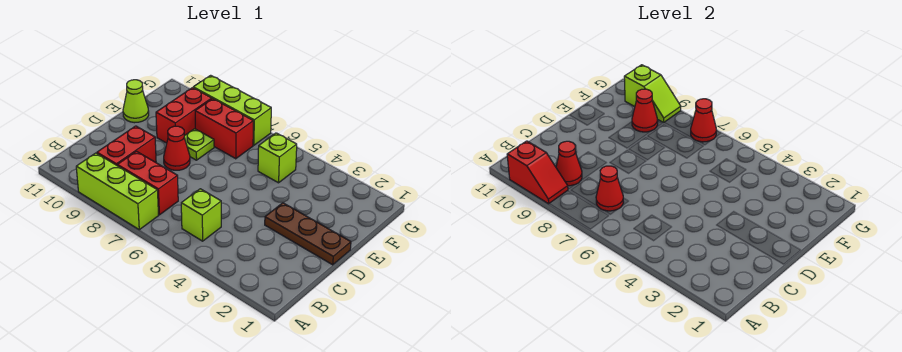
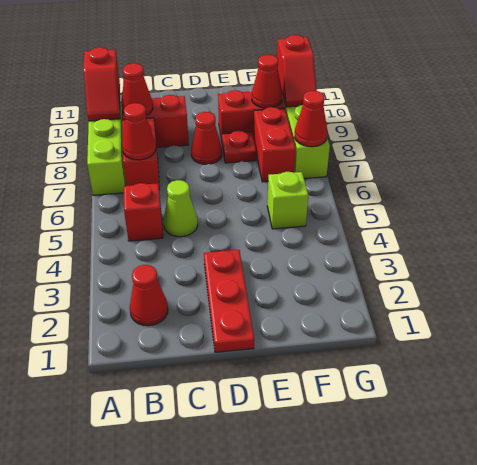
none -> red cone B2 level 1
lime brick B5 level 1 -> red brick B5 level 1
brown plate D1:D3 level 1 -> red plate D1:D3 level 1
lime plate E8 level 1 -> red plate E8 level 1
lime cone E11 level 1 -> lime cone C5 level 1
lime slope G9:G10 level 2 top 10 -> red slope G9:G10 level 2 top 10

